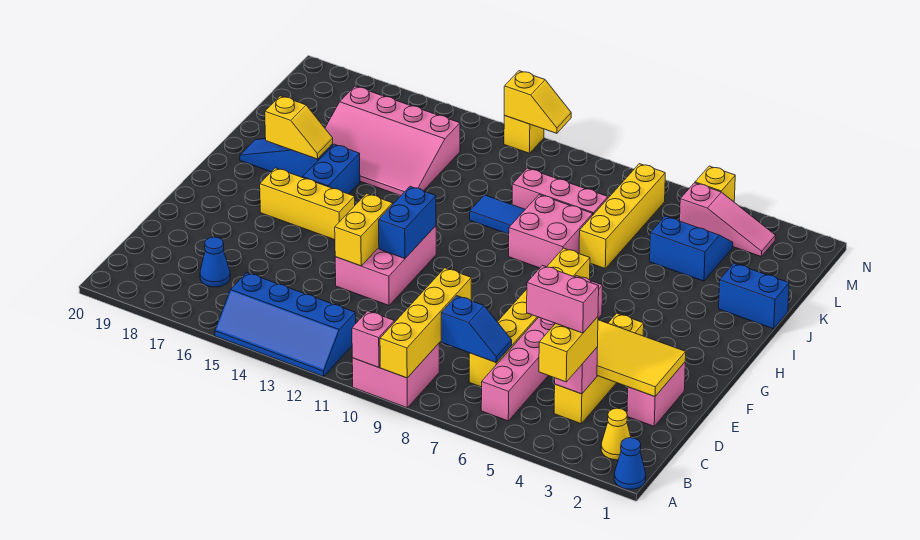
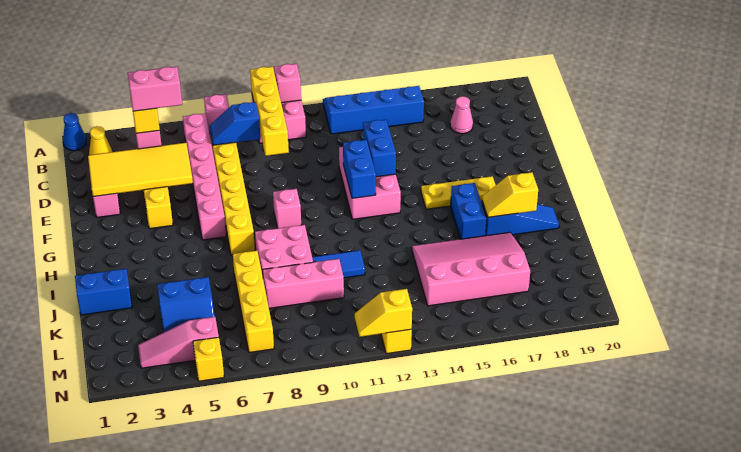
none -> pink brick A7 level 1
blue cone C17 level 1 -> pink cone C17 level 1
yellow brick E13:F13 level 2 -> blue brick E13:F13 level 2
none -> pink brick G9 level 1
yellow brick G15:G17 level 1 -> yellow plate G15:G17 level 1

